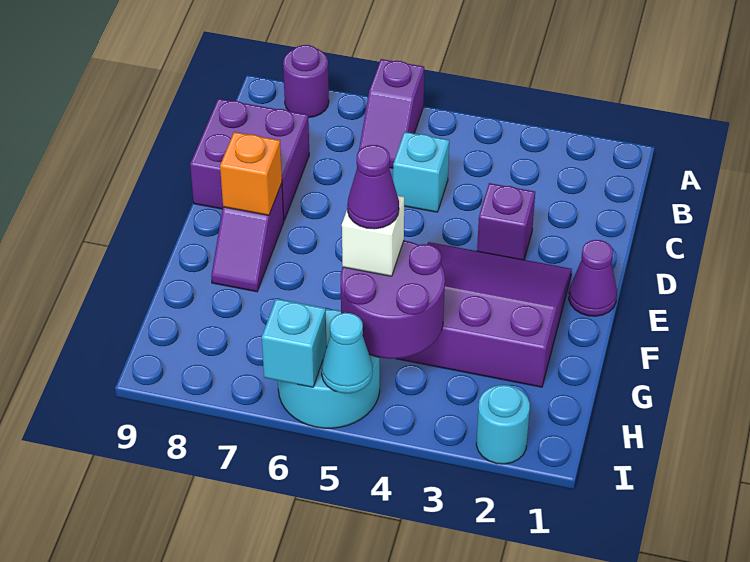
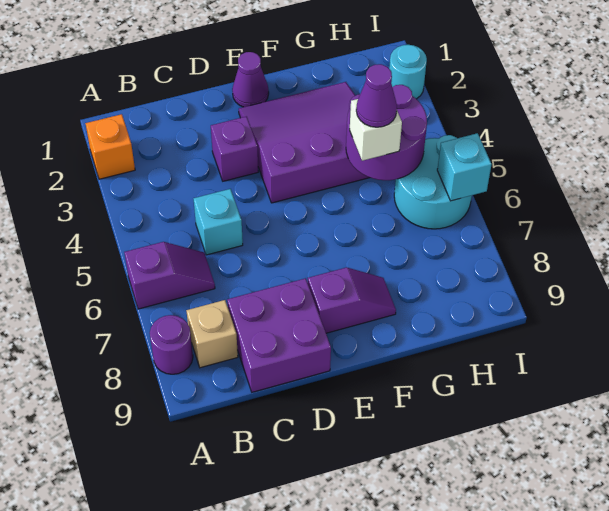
none -> tan brick B8 level 1
purple slope E2:G4 level 1 top G -> purple slope E2:G4 level 1 top 4
orange brick E8 level 2 -> orange brick A2 level 1
cyan cone I5 level 2 -> none

